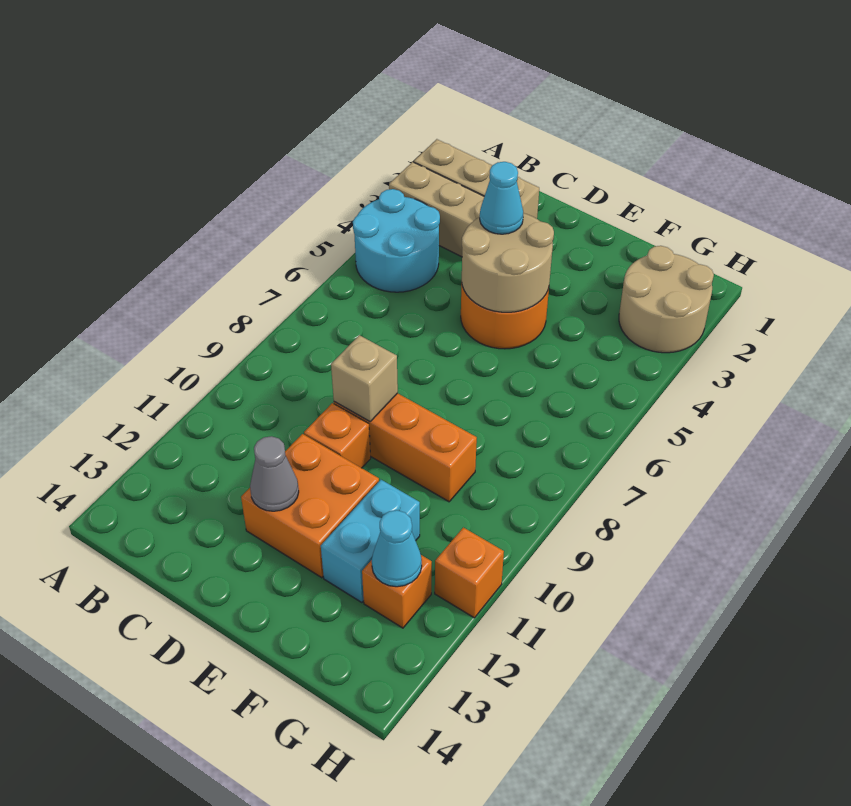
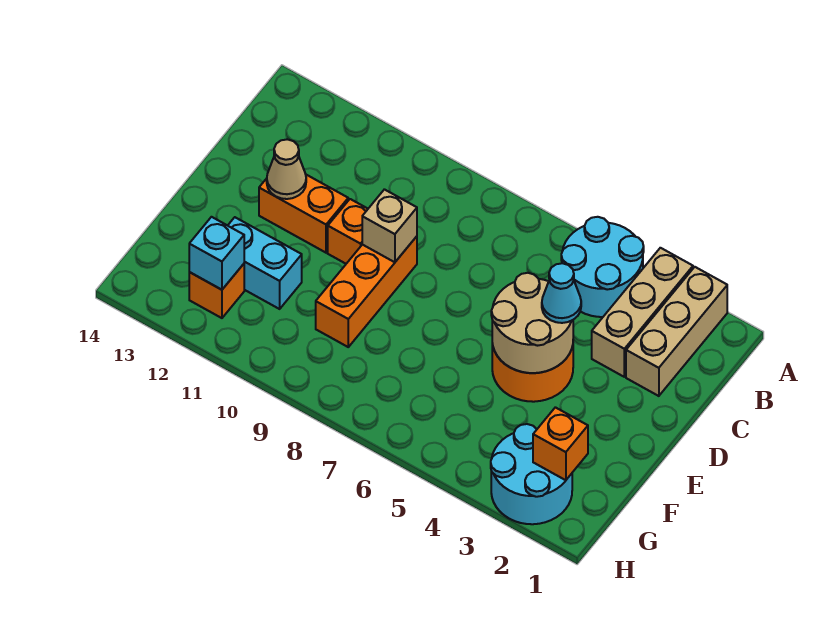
orange brick D11:E12 level 1 -> orange brick D11:D12 level 1
grey cone D12 level 2 -> tan cone D12 level 2
tan round brick G2:H3 level 1 -> cyan round brick G2:H3 level 1
cyan cone G12 level 2 -> cyan brick G12 level 2
orange brick H11 level 1 -> orange brick G2 level 2

